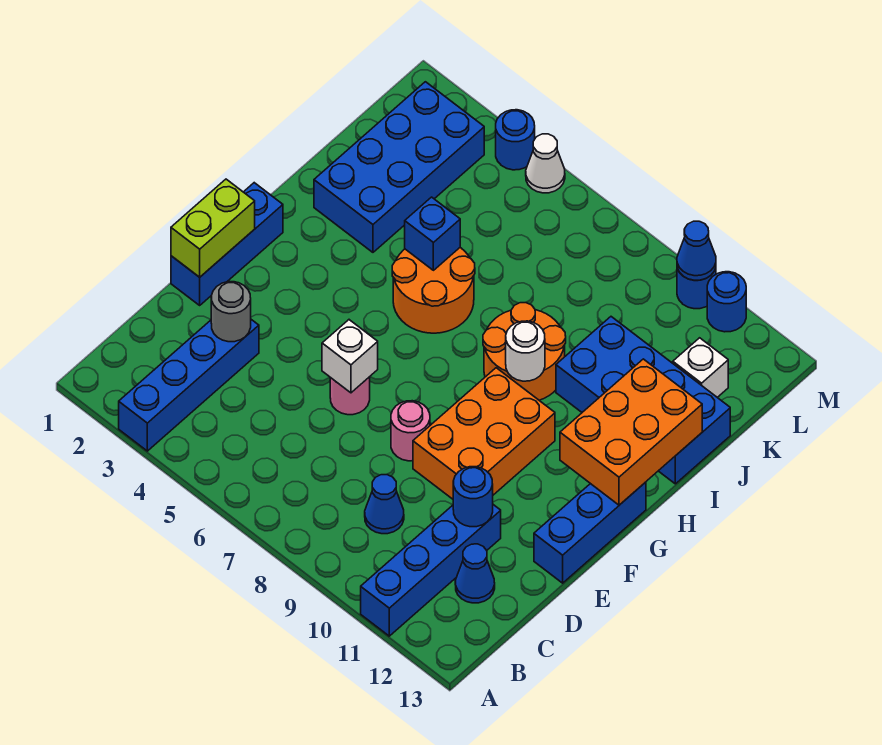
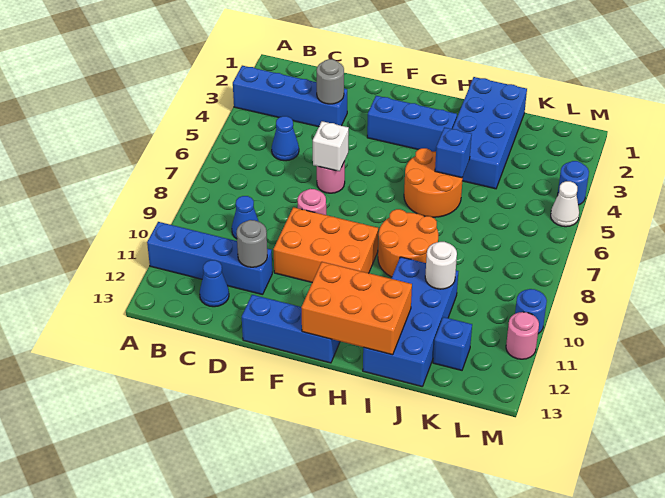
blue round brick D11 level 2 -> grey round brick D11 level 2
blue brick E1:G1 level 1 -> blue brick F3:H3 level 1
lime brick E1:F1 level 2 -> none
white round brick H9 level 2 -> white round brick J10 level 2
blue brick I2:L3 level 1 -> blue brick I1:J4 level 1
white brick K12 level 1 -> blue brick K12 level 1
blue cone M10 level 2 -> blue cone C5 level 1
blue round brick M11 level 1 -> pink round brick M11 level 1

